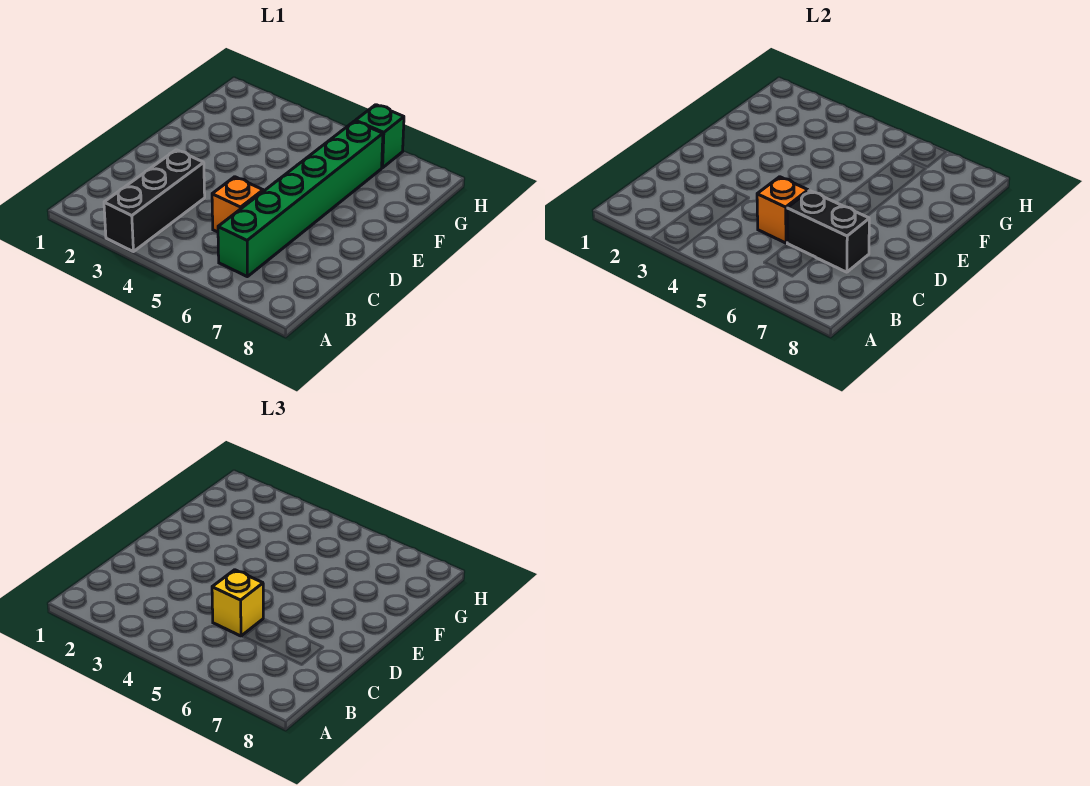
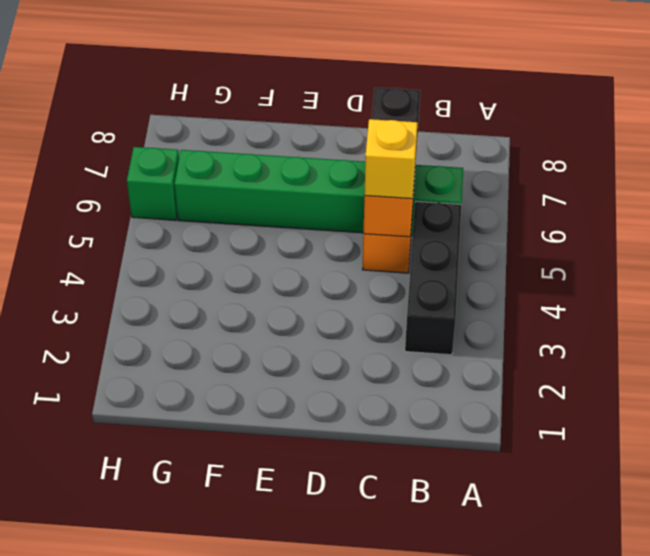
black brick A3:C3 level 1 -> black brick B3:B5 level 1

